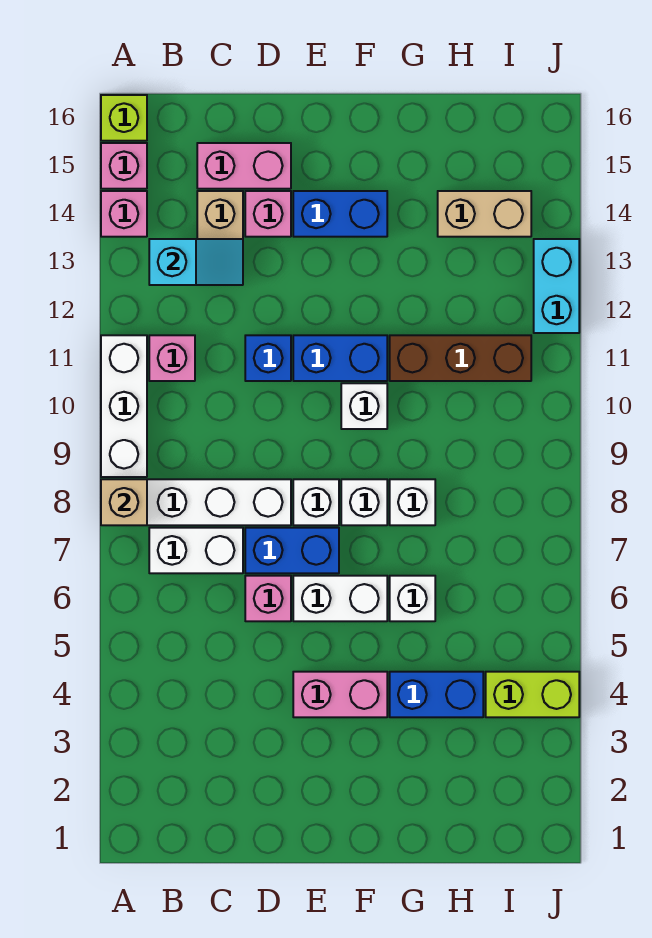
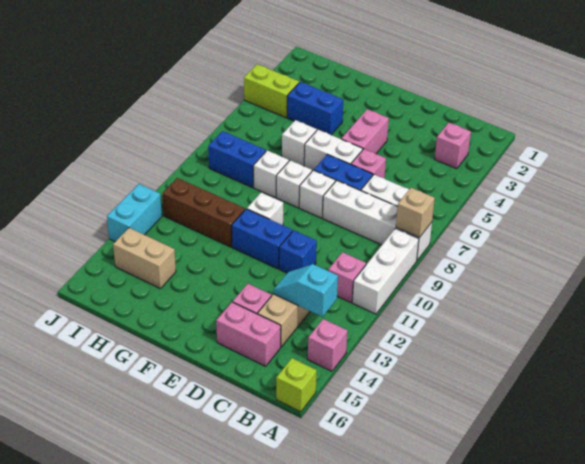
pink brick A15 level 1 -> pink brick B3 level 1
pink brick E4:F4 level 1 -> pink brick E4:E5 level 1
blue brick E14:F14 level 1 -> blue brick H8:I8 level 1

